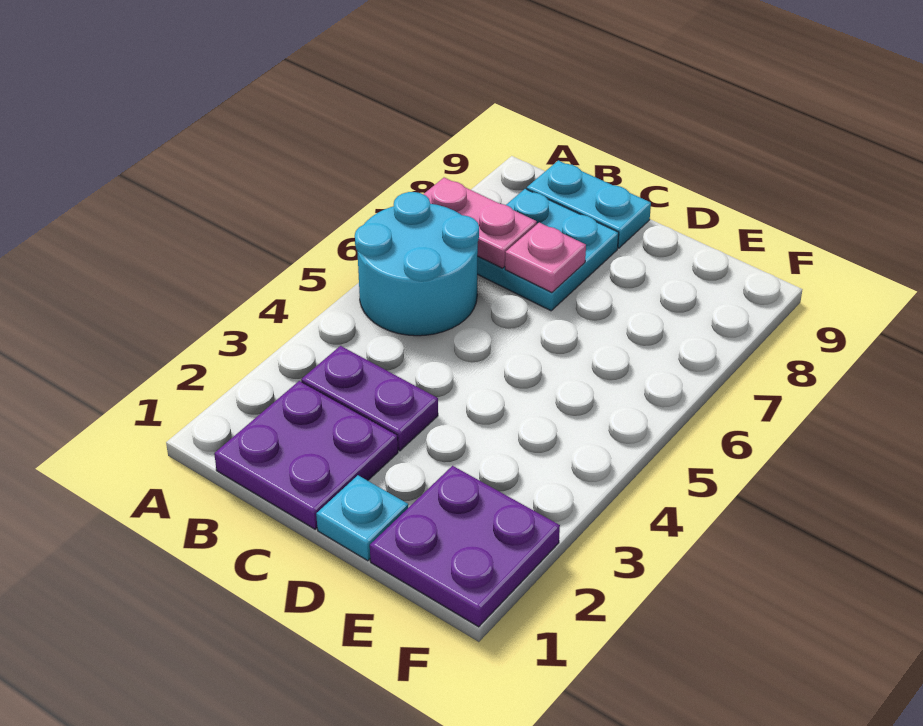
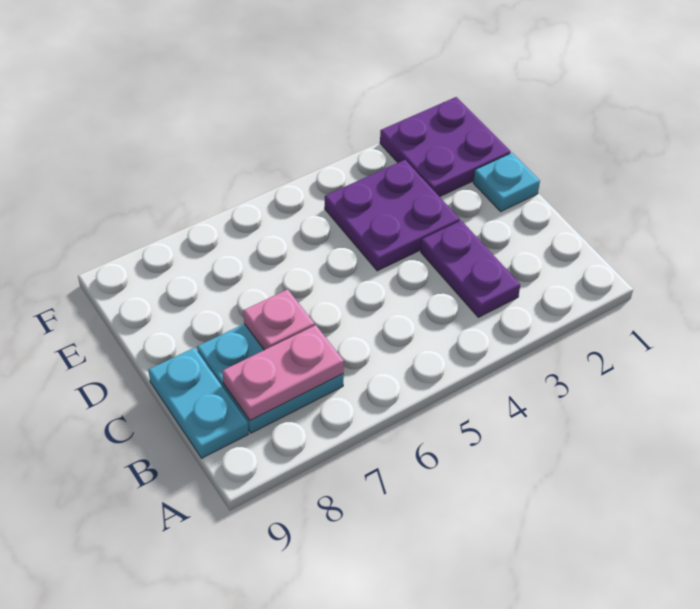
cyan round brick A5:B6 level 1 -> none
pink plate A7:B7 level 2 -> pink plate B7:B8 level 2
purple plate B1:C2 level 1 -> purple plate D3:E4 level 1

